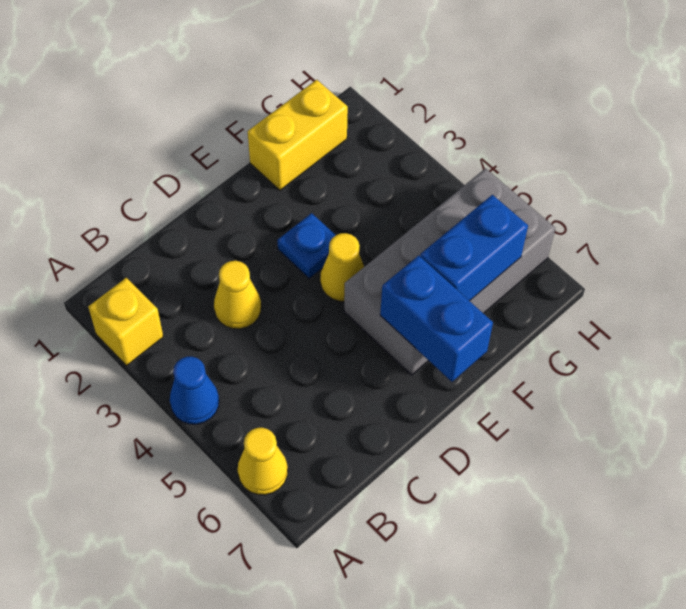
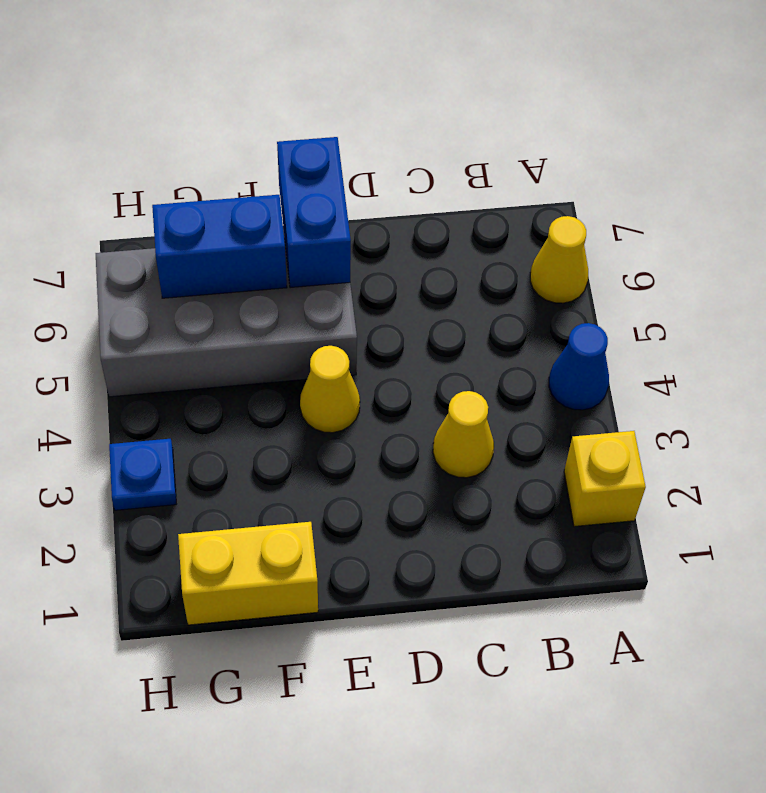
blue plate E3 level 1 -> blue plate H3 level 1

